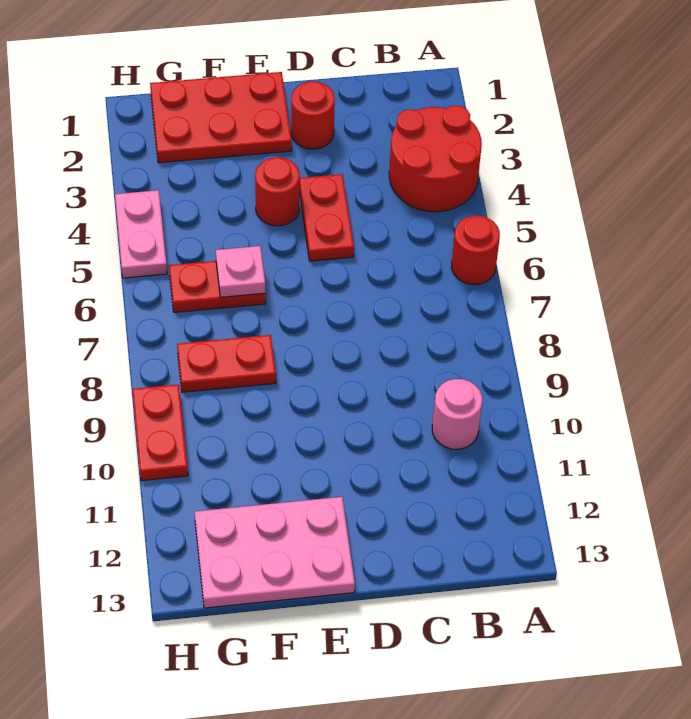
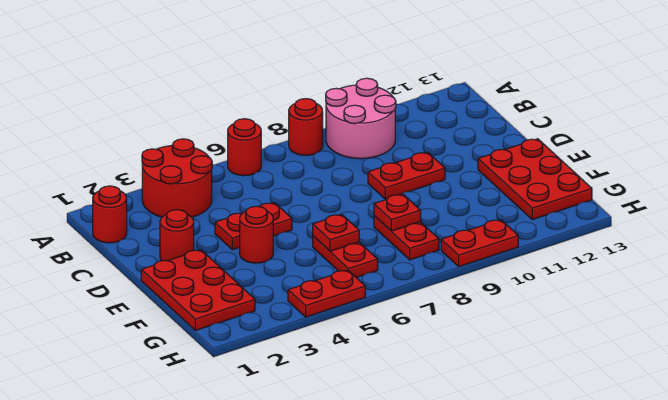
none -> red round brick A8 level 1
none -> red round brick B1 level 1
pink round brick B10 level 1 -> pink round brick A9:B10 level 1
none -> red plate D9:D10 level 1
pink plate E12:G13 level 1 -> red plate E12:G13 level 1
pink plate F6 level 2 -> red plate F6 level 2
none -> red plate F8 level 2
pink plate H4:H5 level 1 -> red plate H4:H5 level 1

